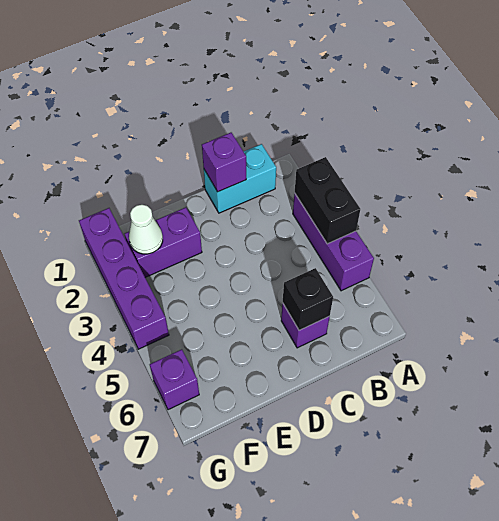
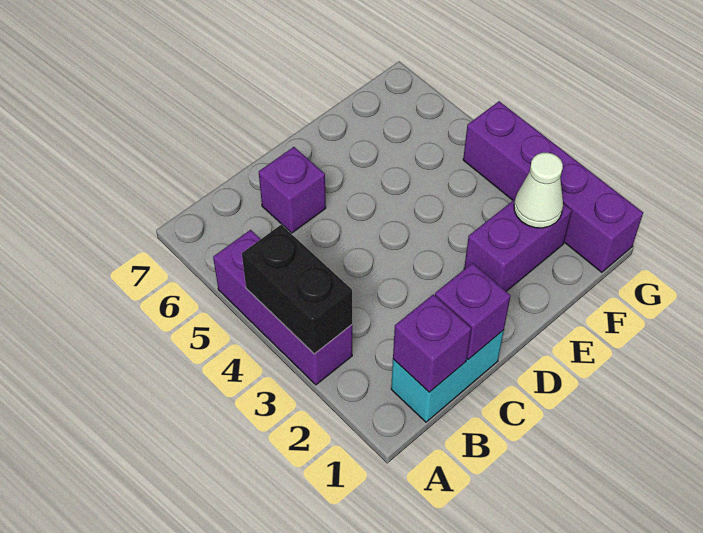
black brick C6 level 2 -> none
purple brick G6 level 1 -> purple brick B1 level 2

